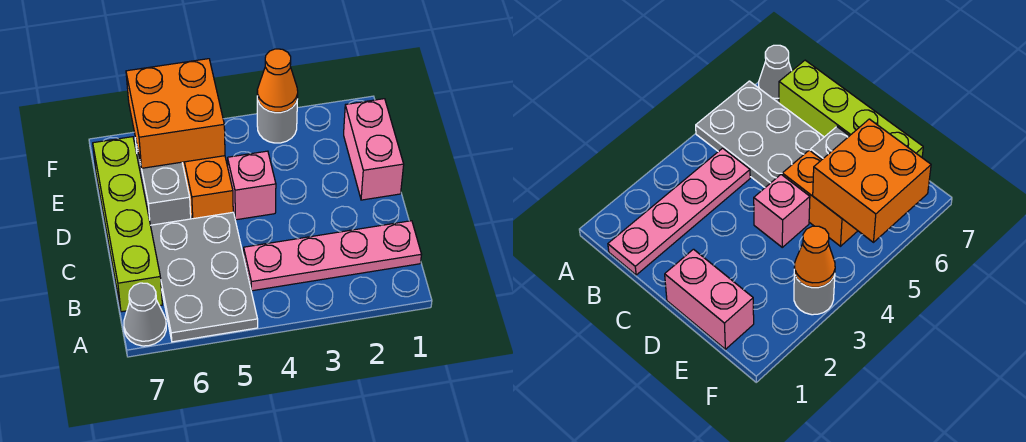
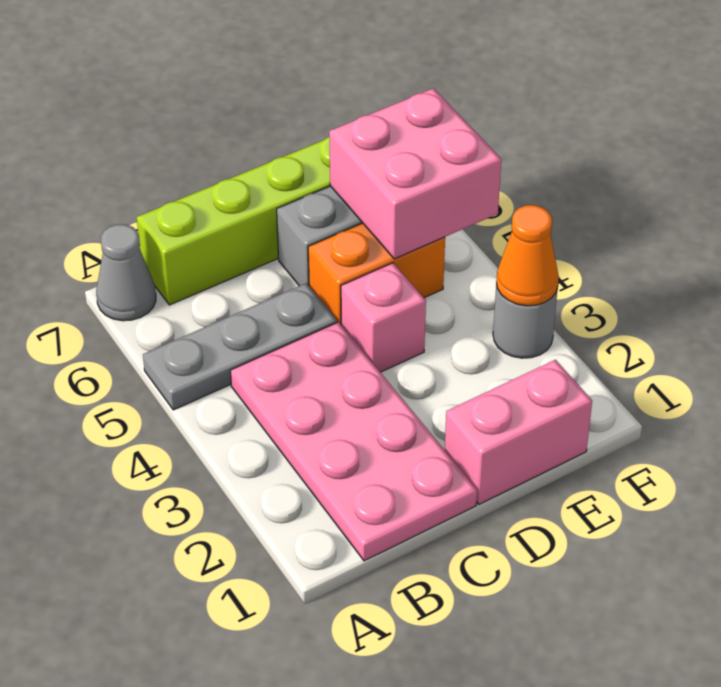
grey plate A5:C6 level 1 -> grey plate A5:C5 level 1
pink plate B1:B4 level 1 -> pink plate B1:C4 level 1
orange brick E5:F6 level 2 -> pink brick E5:F6 level 2

